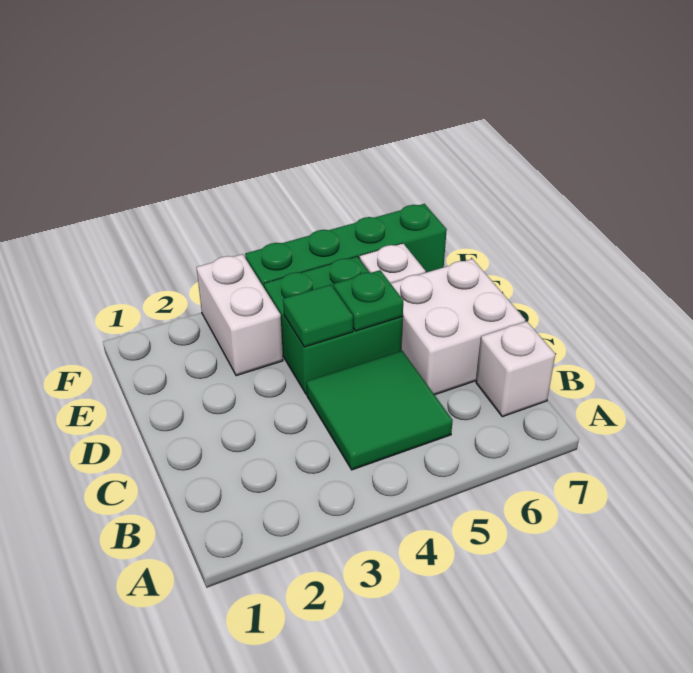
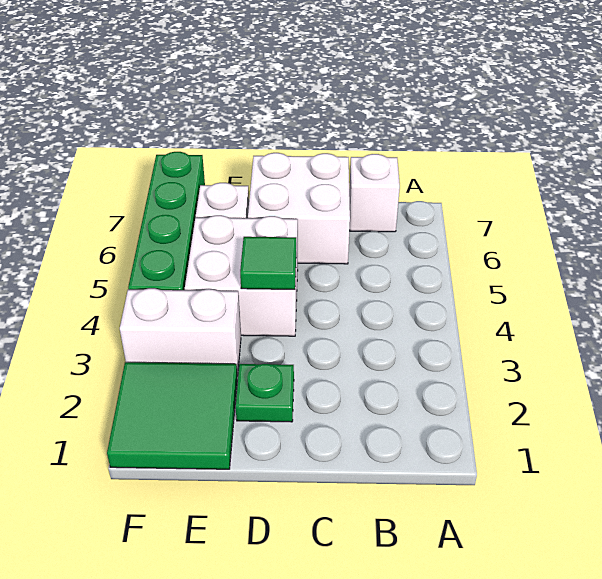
green tile B4:C5 level 1 -> green tile E1:F2 level 1
green brick D4:E5 level 1 -> white brick D4:E5 level 1
green plate D5 level 2 -> green plate D2 level 1

